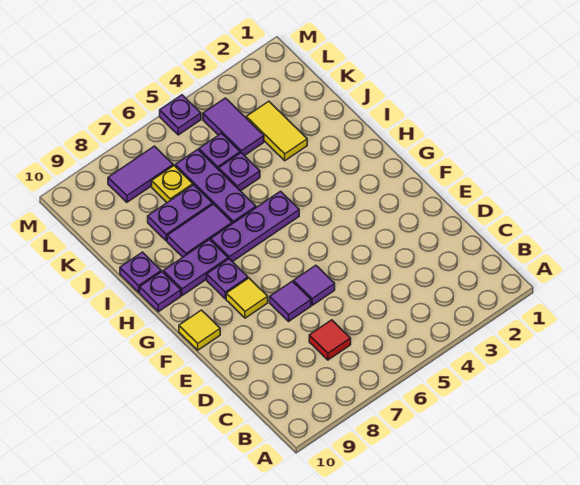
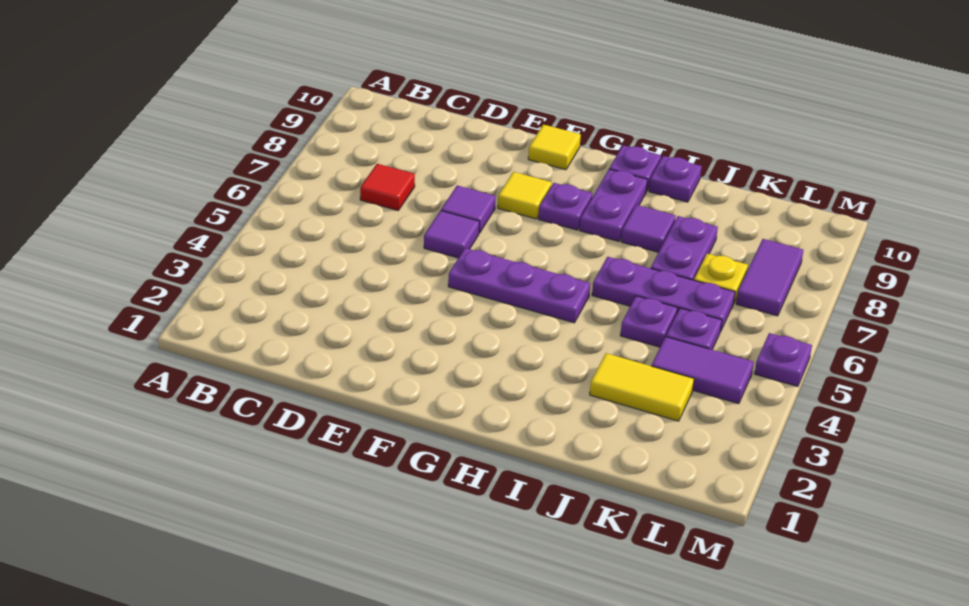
purple plate H5:H7 level 1 -> purple plate F5:H5 level 1
purple tile I7:I8 level 1 -> purple tile I8 level 1

